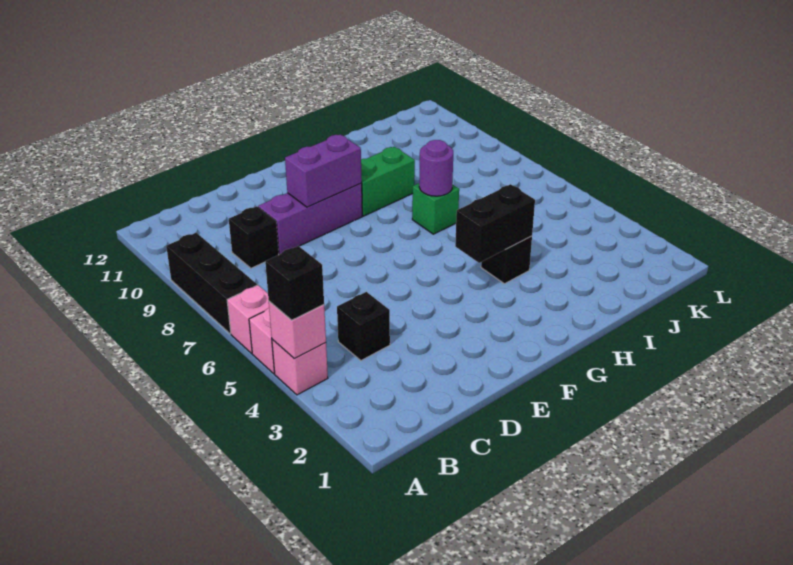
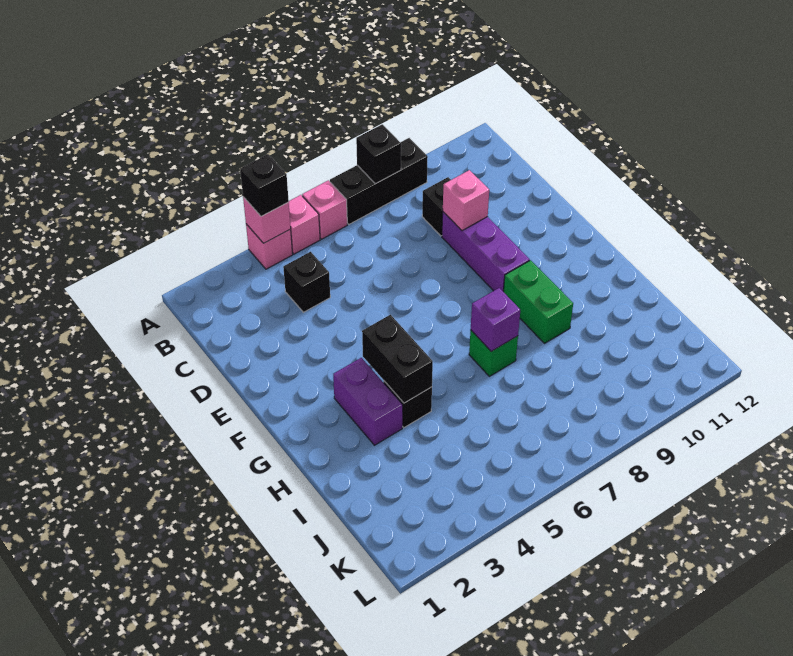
none -> black brick A8 level 2
none -> pink brick D9 level 2
purple brick E9:F9 level 2 -> purple brick G3:H3 level 1
purple round brick H7 level 2 -> purple brick H7 level 2

